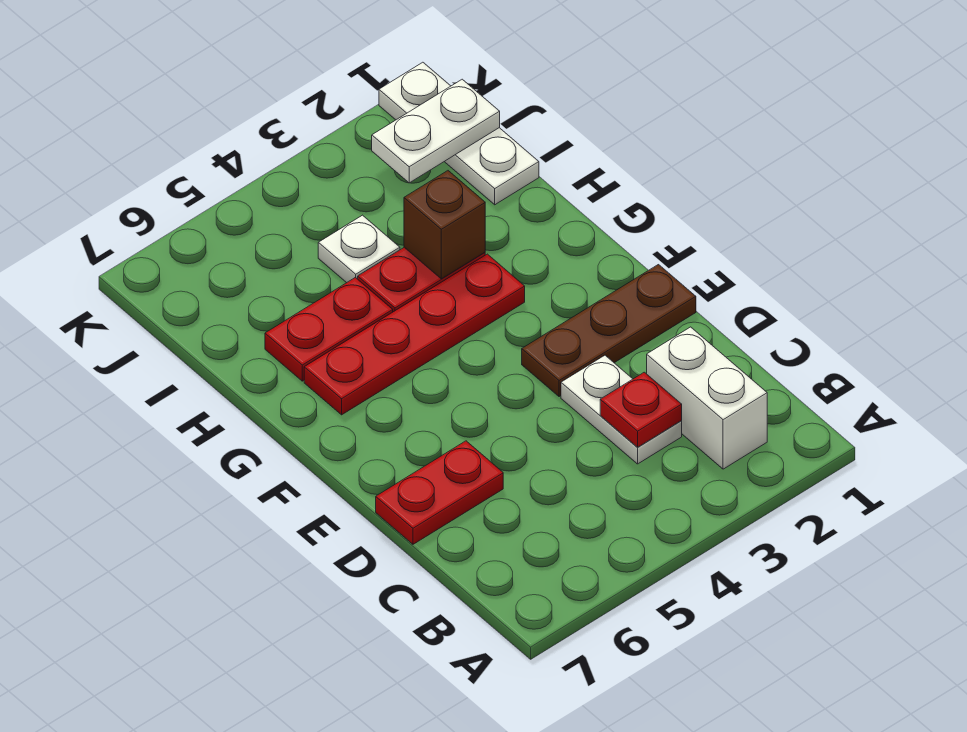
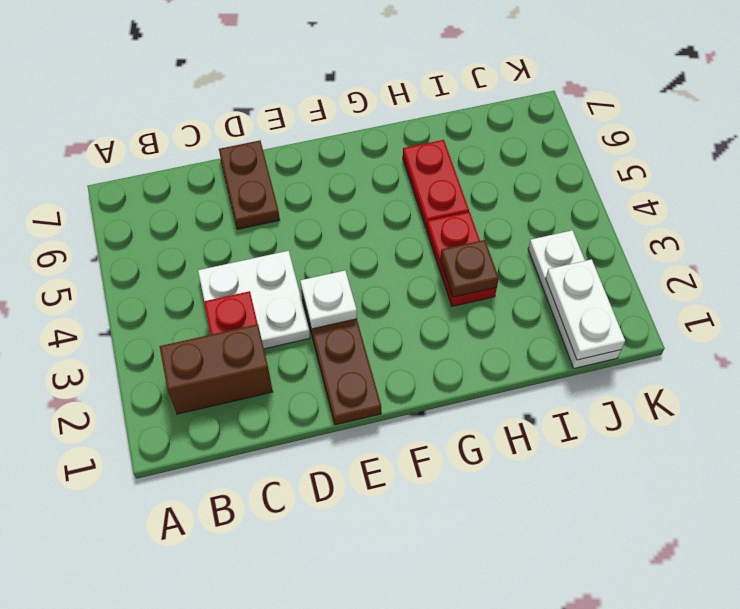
white brick B2:C2 level 1 -> brown brick B2:C2 level 1
white plate C3:D3 level 1 -> white plate C3:D4 level 1
red plate D6:D7 level 1 -> brown plate D6:D7 level 1
red plate G3:G6 level 1 -> none
brown brick H3 level 2 -> brown plate H3 level 2
white plate I1:K1 level 1 -> white plate J1:J3 level 1
white plate I4 level 1 -> white plate E3 level 2

